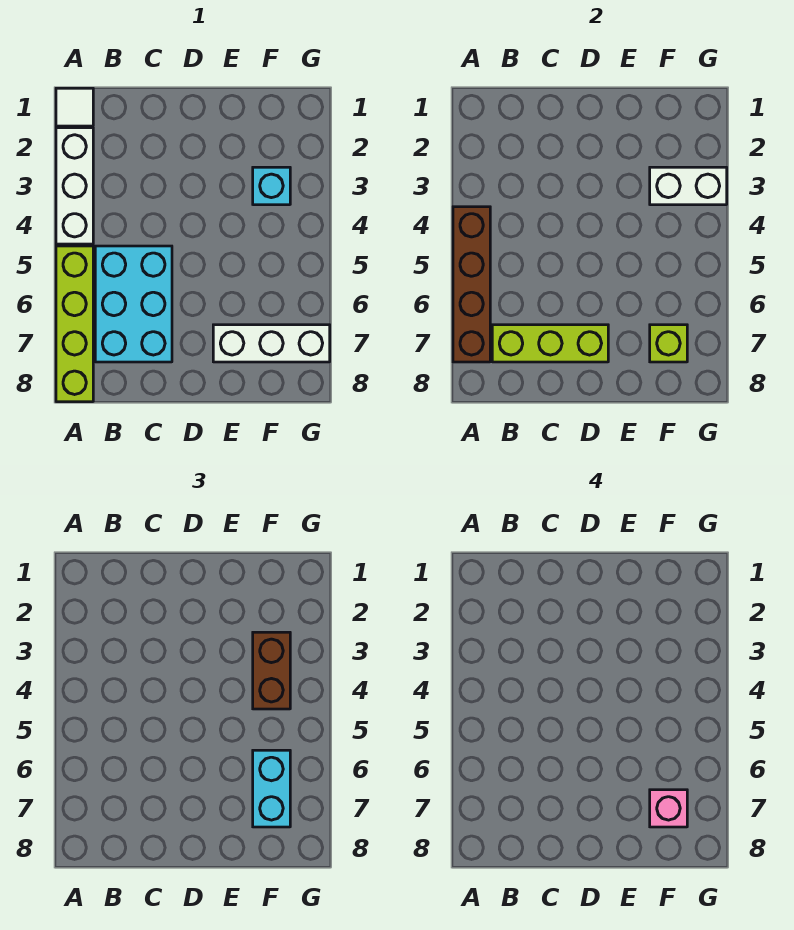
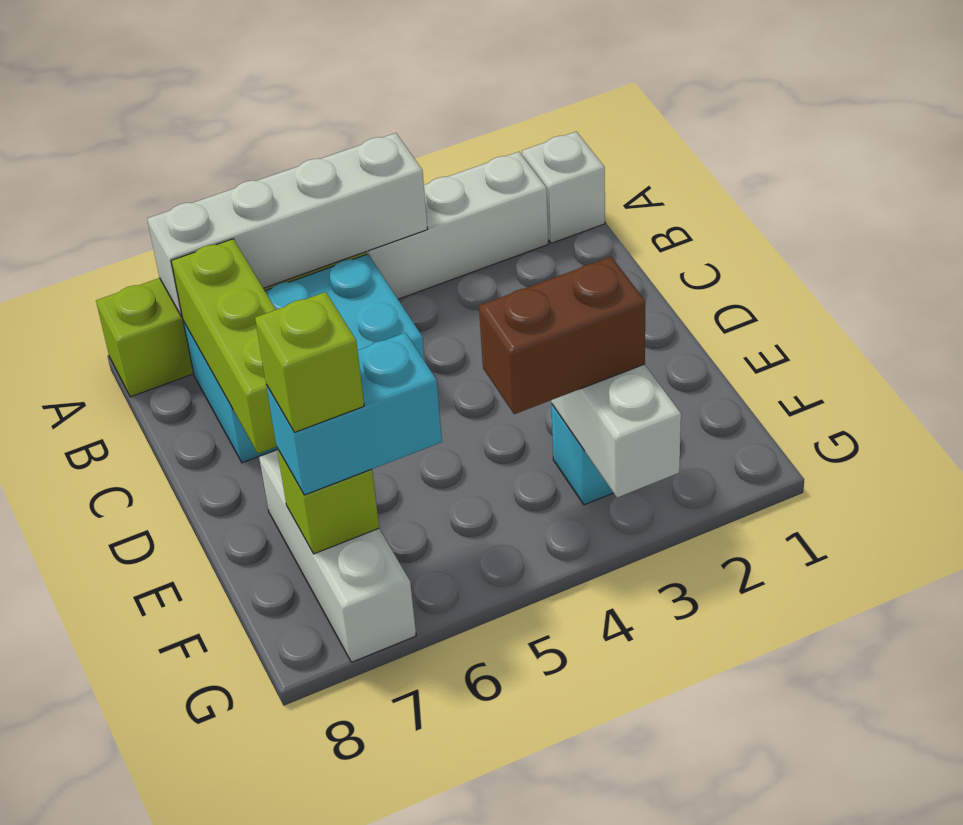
white tile A1 level 1 -> white brick A1 level 1
brown brick A4:A7 level 2 -> white brick A4:A7 level 2
pink brick F7 level 4 -> lime brick F7 level 4

